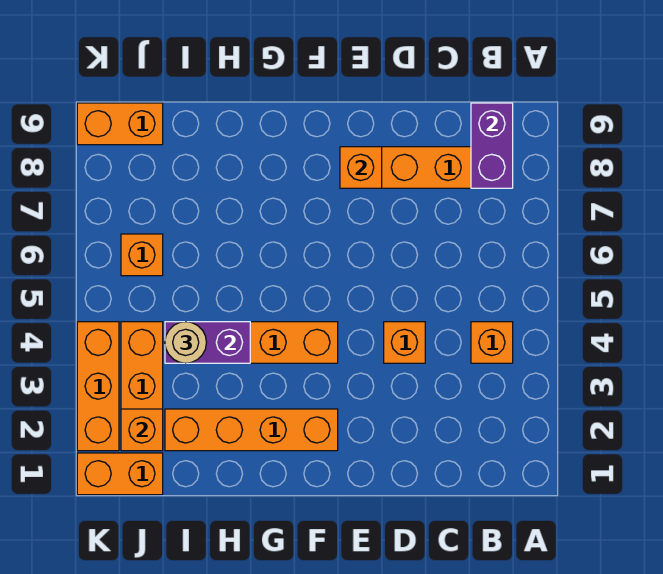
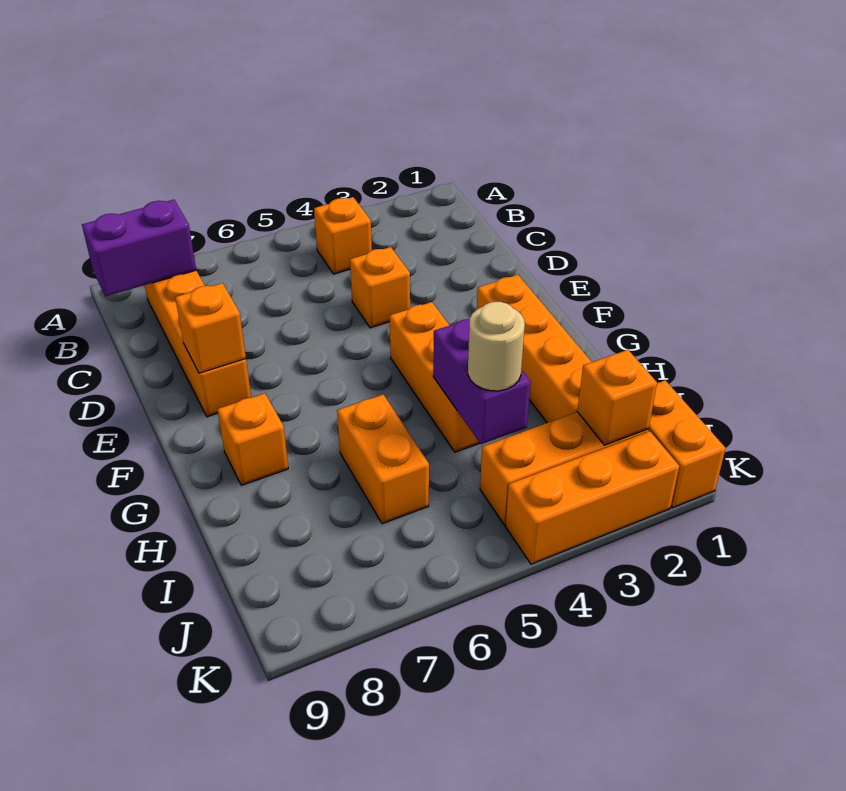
orange brick J6 level 1 -> orange brick G8 level 1
orange brick J9:K9 level 1 -> orange brick H6:I6 level 1

